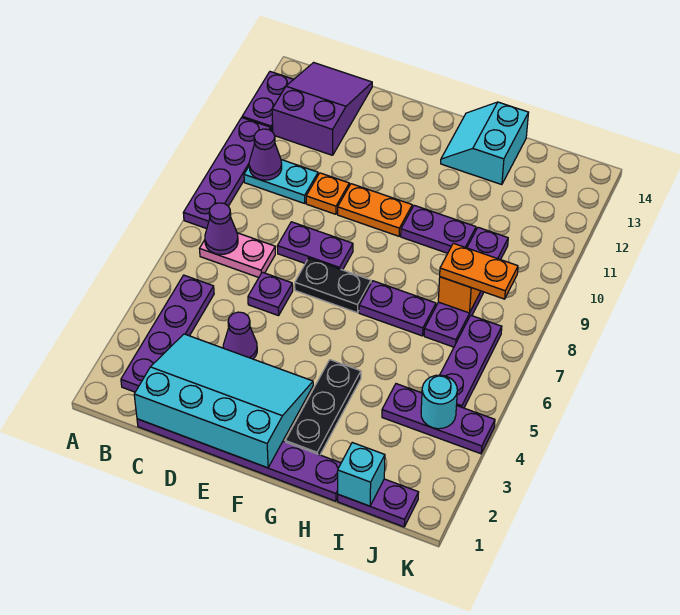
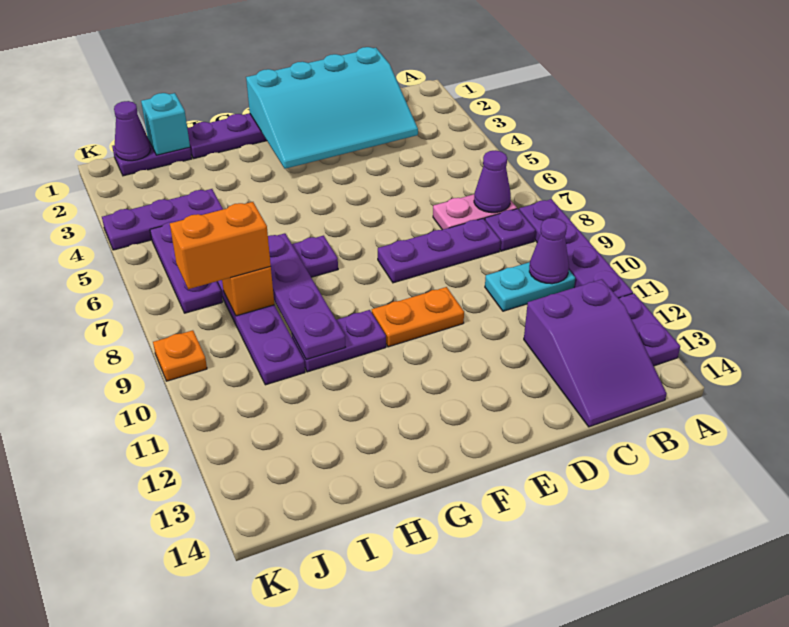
purple plate B2:B5 level 1 -> purple plate H7:H10 level 2
purple cone D4 level 1 -> purple cone J1 level 2
purple plate D6 level 1 -> purple plate B8 level 1
purple plate D8:E8 level 1 -> purple plate C8:E8 level 1
orange plate D10 level 1 -> orange plate K9 level 1
black plate E7:F7 level 1 -> none
black plate G2:G4 level 1 -> none
cyan slope G13:H14 level 1 top H -> none
orange plate I8:J8 level 3 -> orange brick I8:J8 level 3
cyan round brick J4 level 2 -> none

